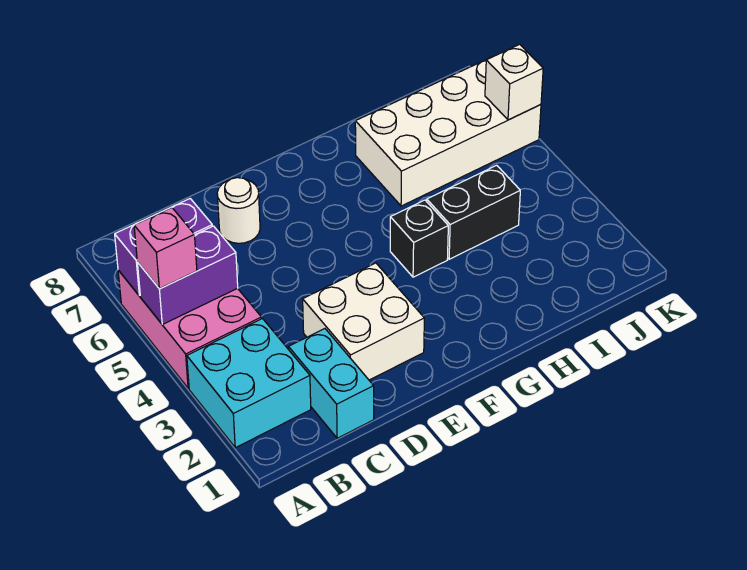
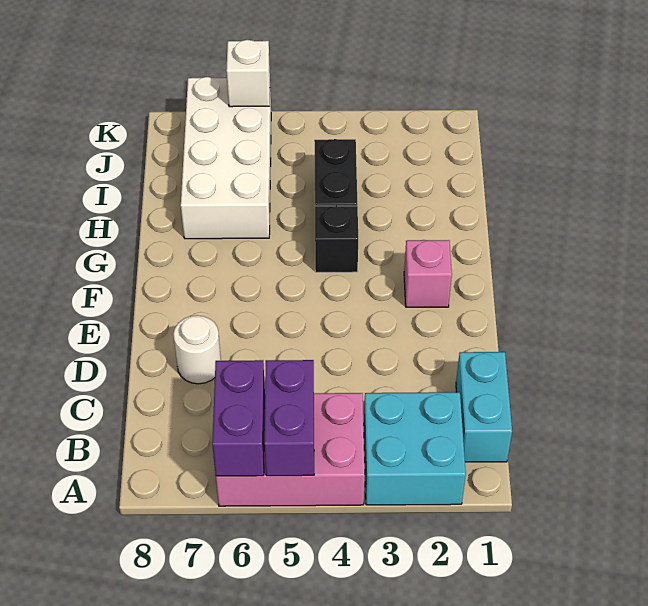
pink brick A5 level 3 -> pink brick F2 level 1
cyan brick C1:C2 level 1 -> cyan brick B1:C1 level 1
white brick D2:E3 level 1 -> none

